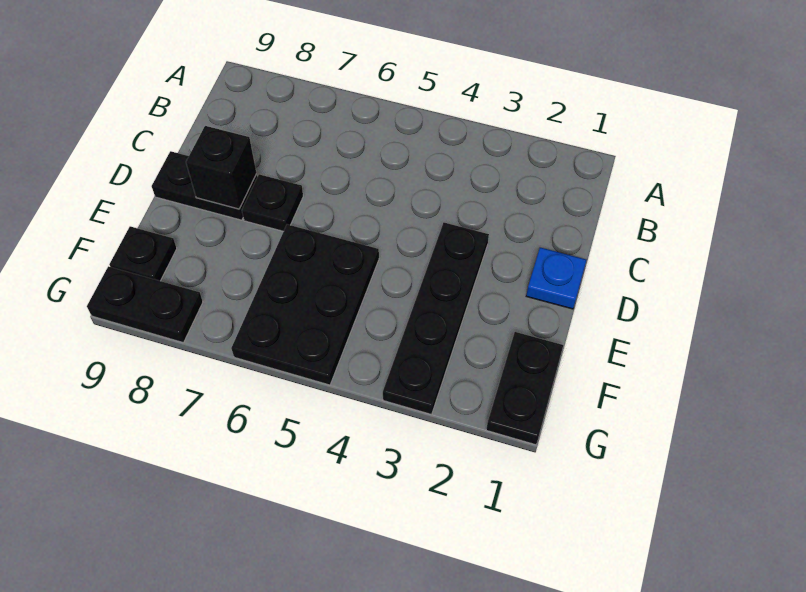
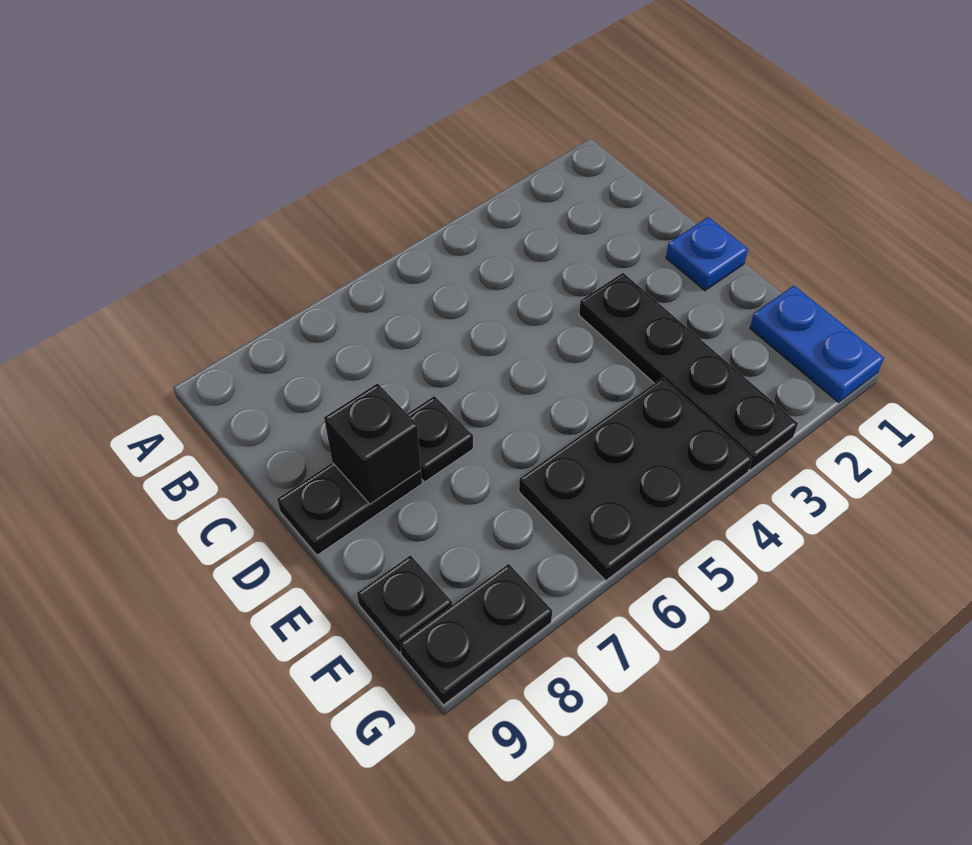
black plate E5:G6 level 1 -> black plate F4:G6 level 1
black plate F1:G1 level 1 -> blue plate F1:G1 level 1

